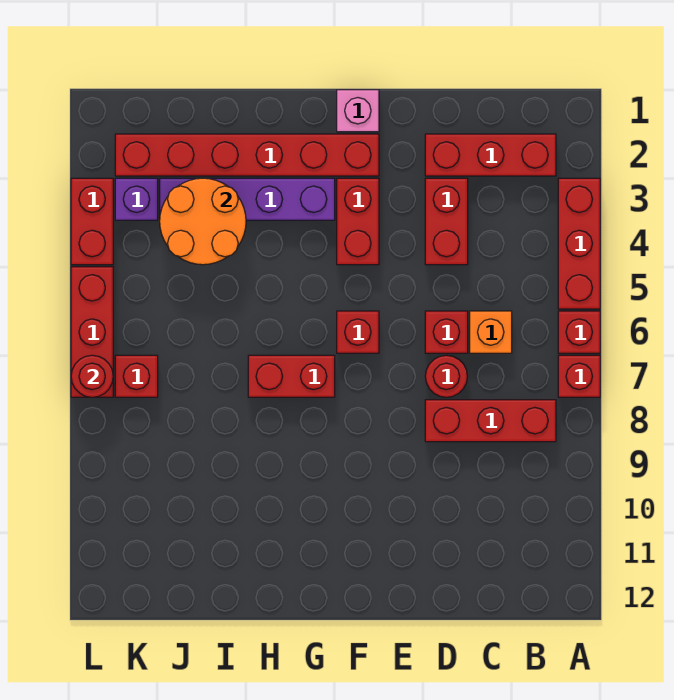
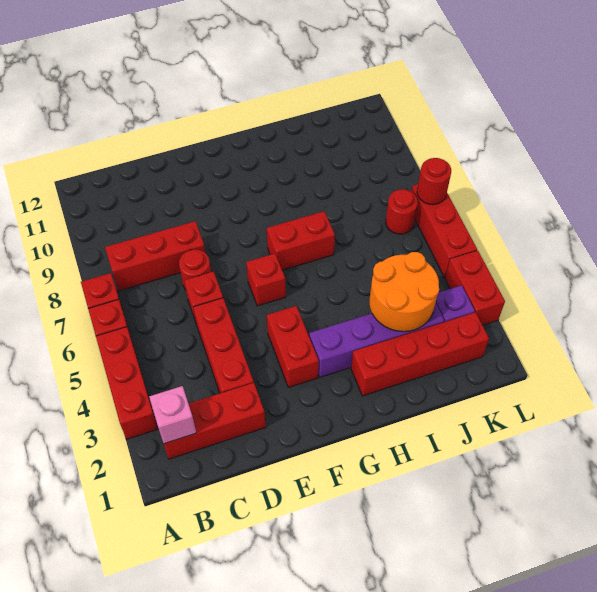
orange brick C6 level 1 -> none
red brick D3:D4 level 1 -> red brick D3:D5 level 1
pink brick F1 level 1 -> pink brick B2 level 2
red brick F2:K2 level 1 -> red brick H2:K2 level 1
red brick K7 level 1 -> red round brick K7 level 1

